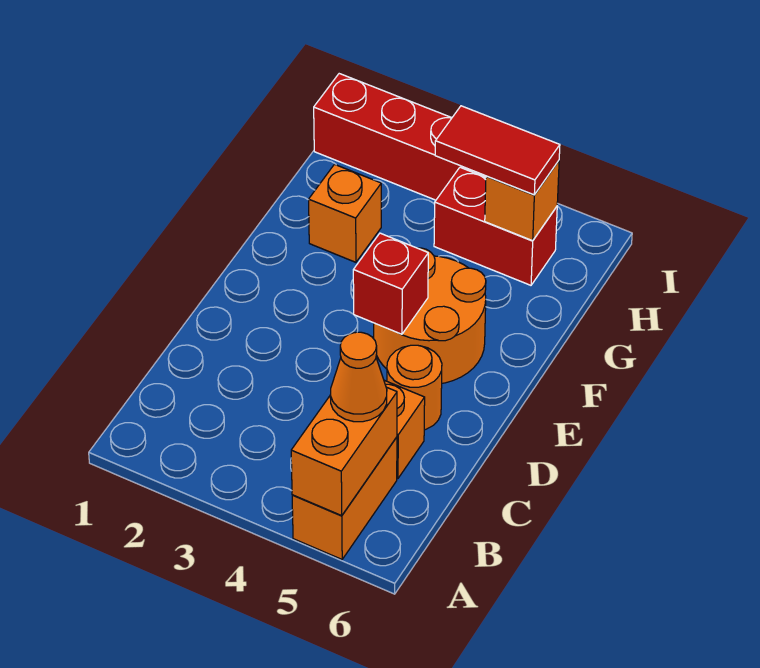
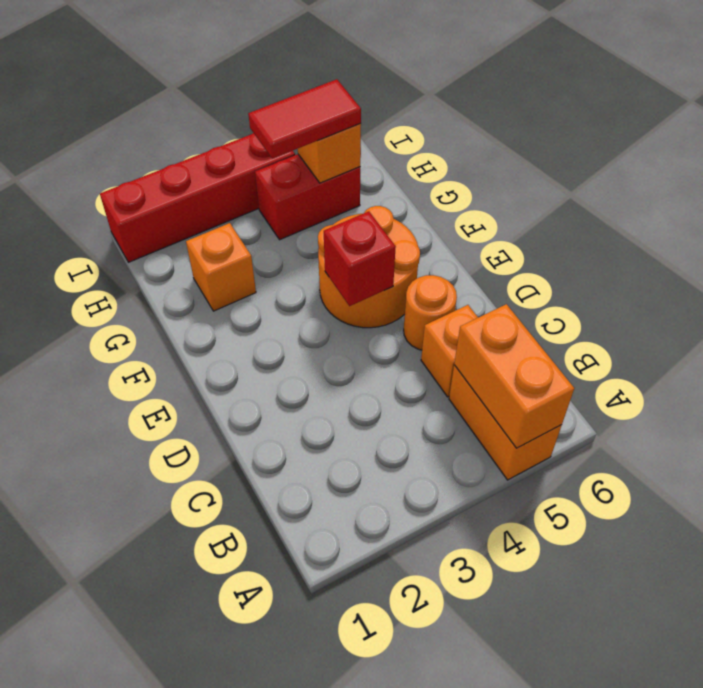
orange cone B5 level 3 -> none

